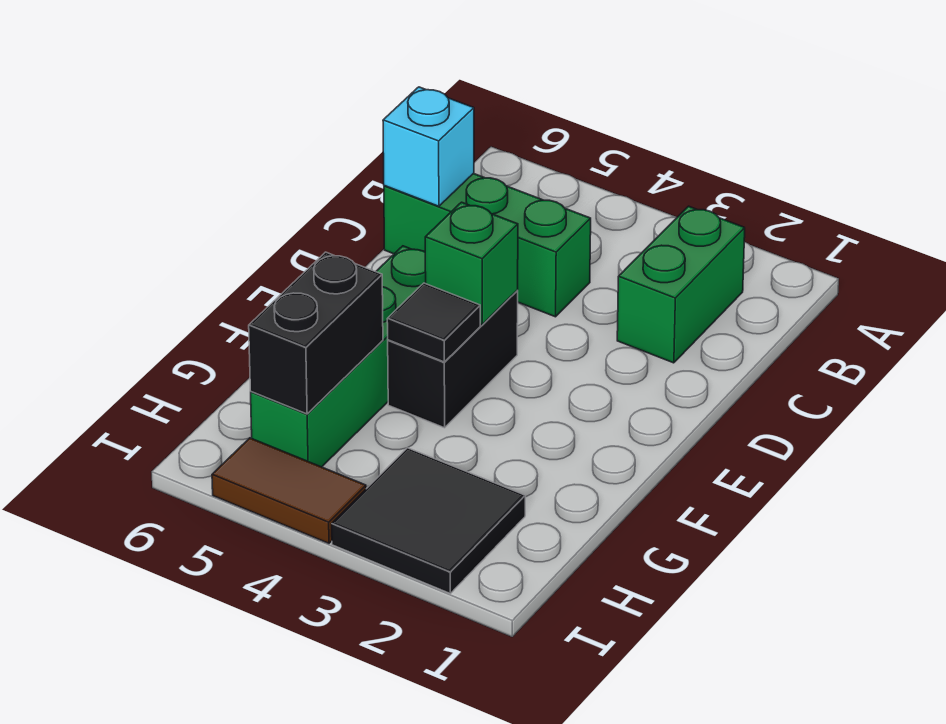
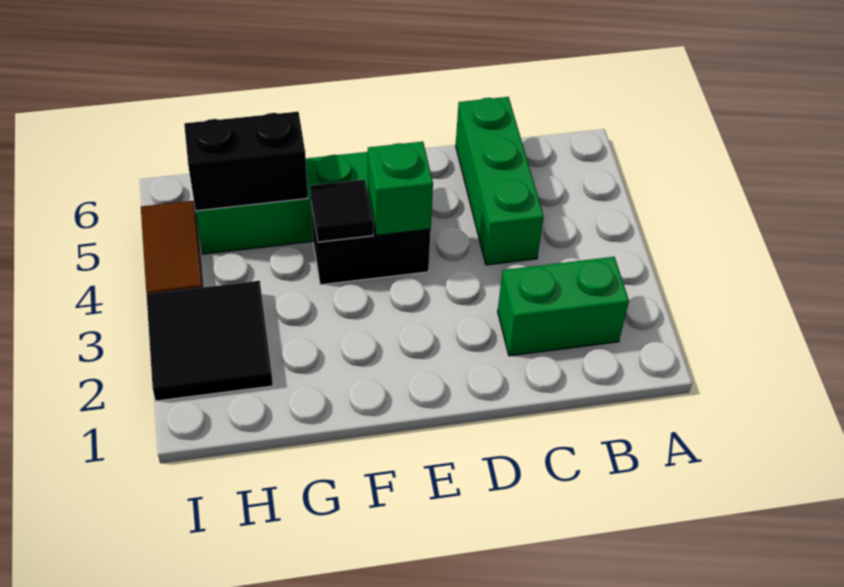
cyan brick C6 level 2 -> none

